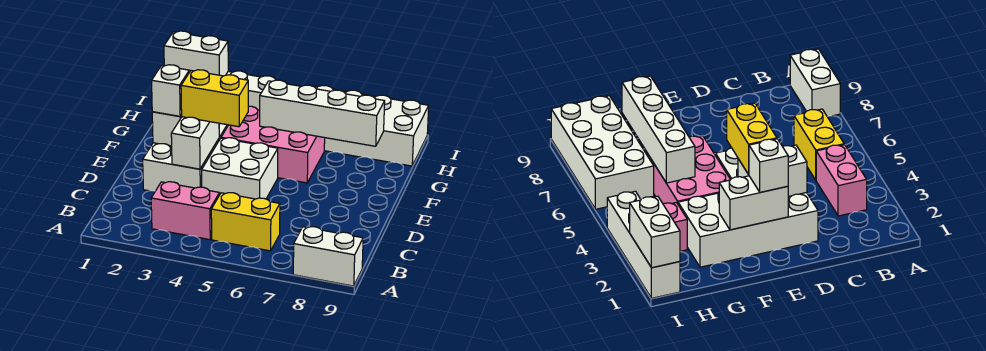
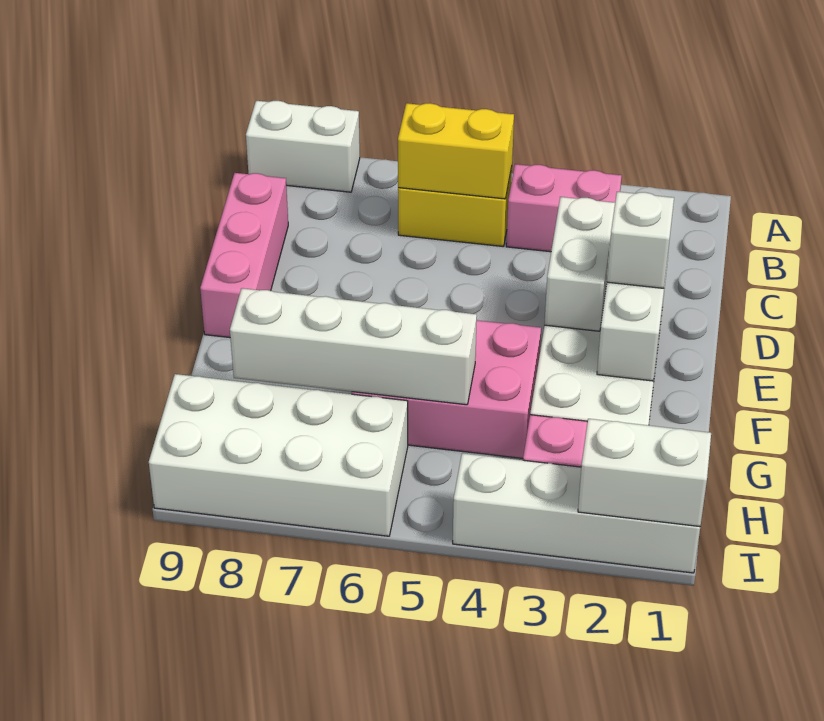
none -> pink brick C9:E9 level 1
white brick D4:E5 level 1 -> none
yellow brick E3:E4 level 3 -> yellow brick B5:B6 level 2

